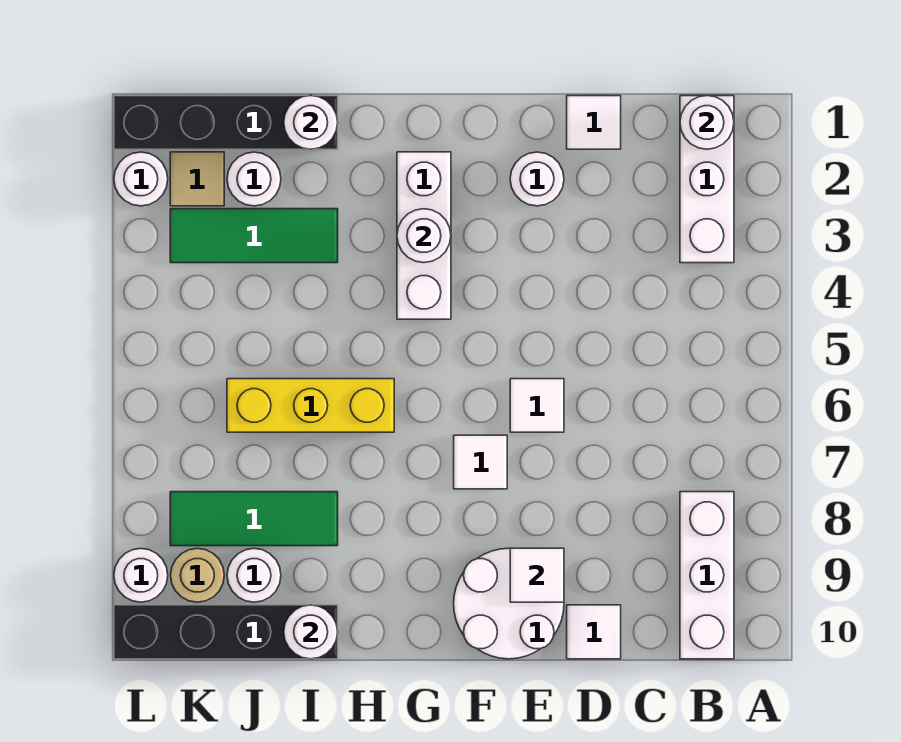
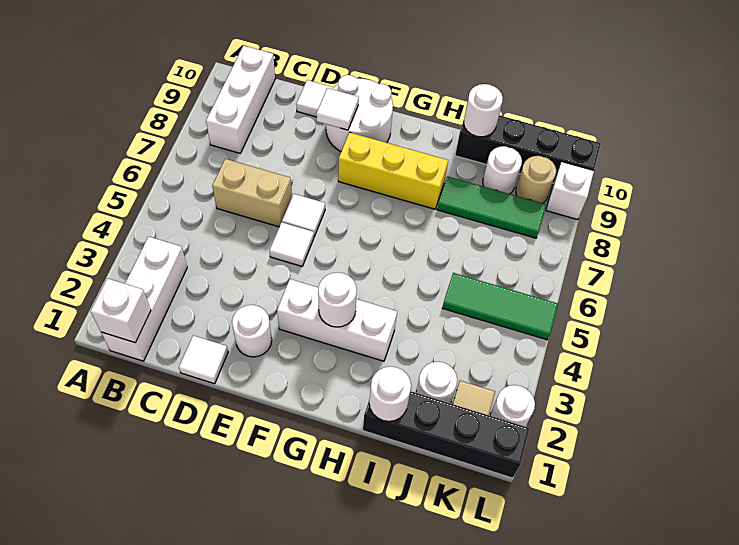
white round brick B1 level 2 -> white brick B1 level 2
none -> tan brick C6:D6 level 1
white tile F7 level 1 -> white tile E5 level 1
white brick G2:G4 level 1 -> white brick F3:H3 level 1
yellow brick H6:J6 level 1 -> yellow brick F8:H8 level 1
green tile I3:K3 level 1 -> green tile J5:L5 level 1
white round brick L9 level 1 -> white brick L9 level 1

